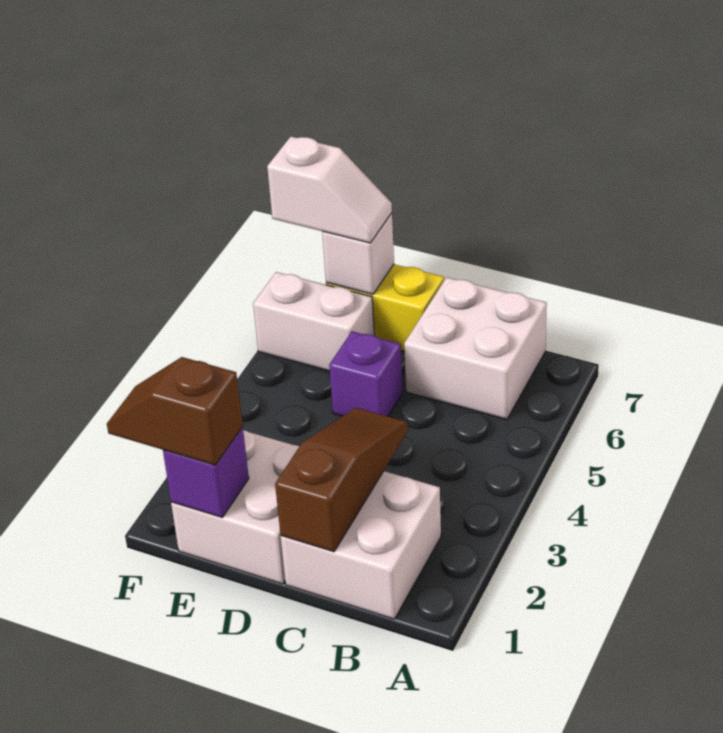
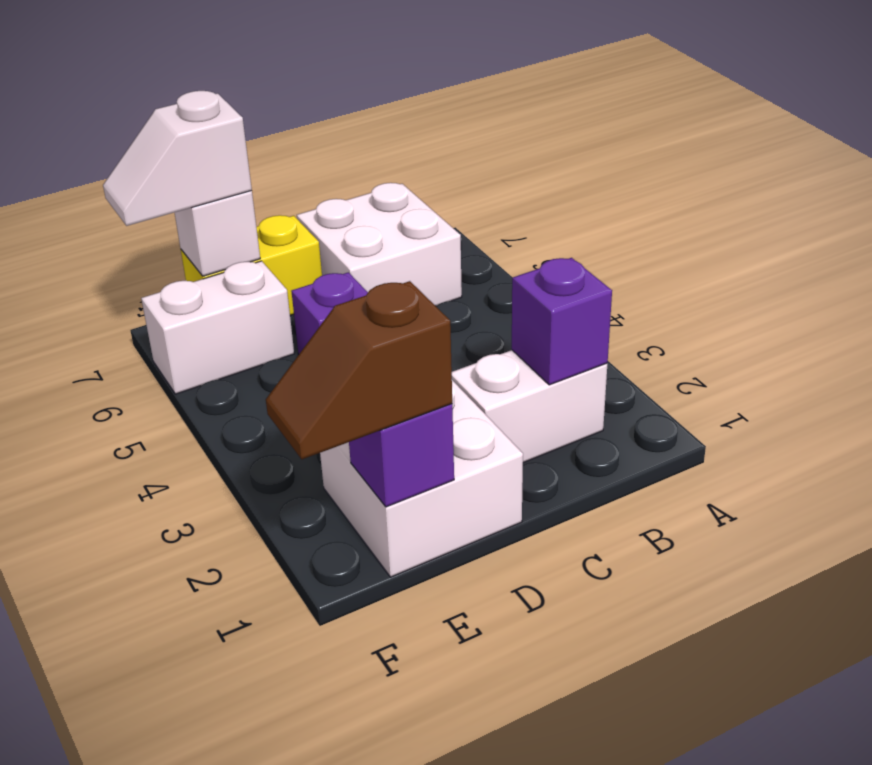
white brick B1:C2 level 1 -> white brick B2:C2 level 1
none -> purple brick B2 level 2
brown slope C1:C3 level 2 top 1 -> none
white slope E7:F7 level 3 top F -> white slope E7:F7 level 3 top E

